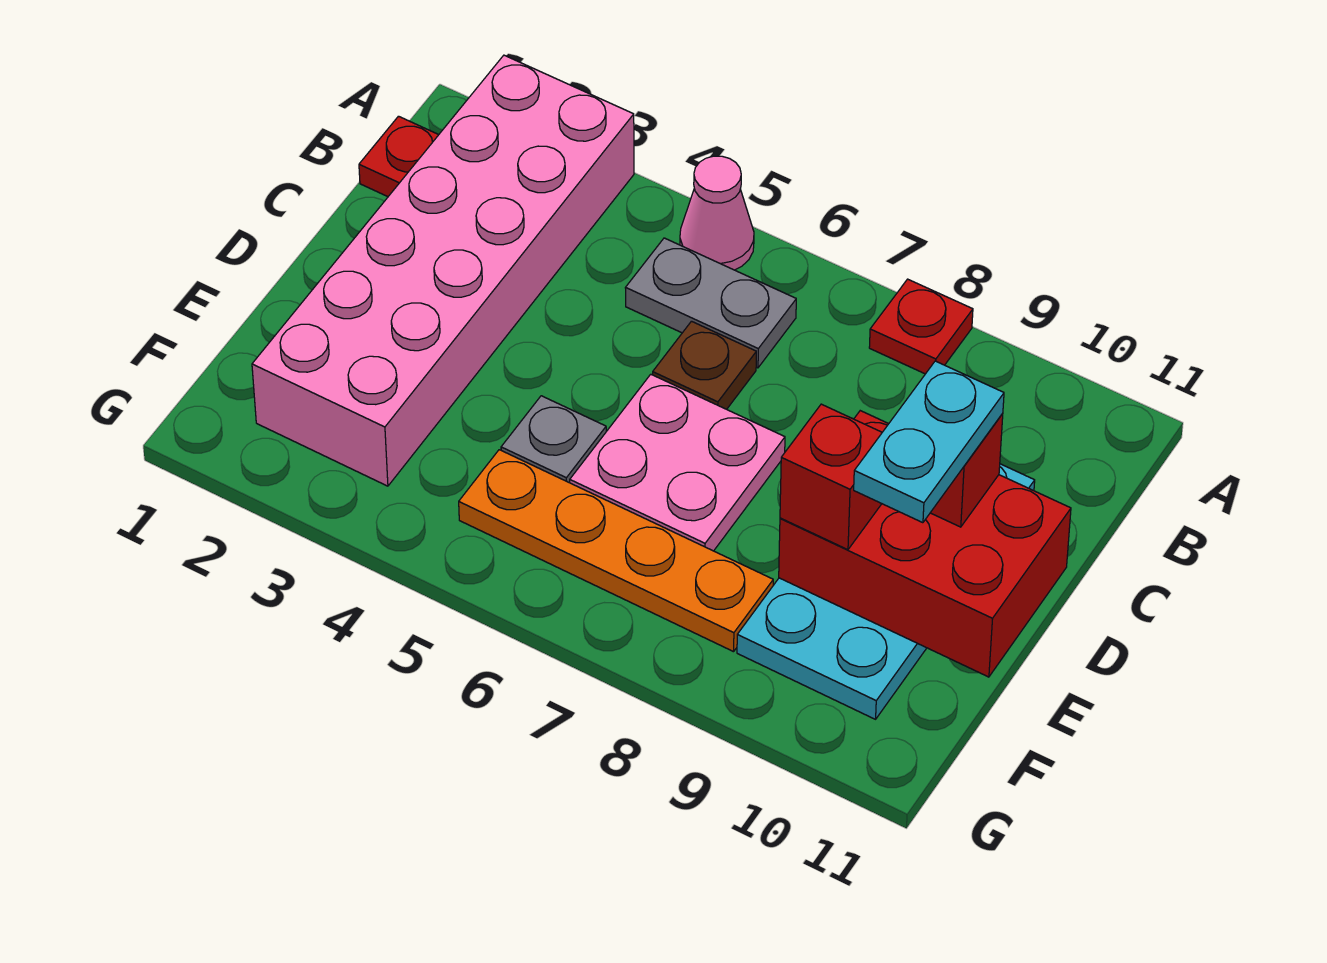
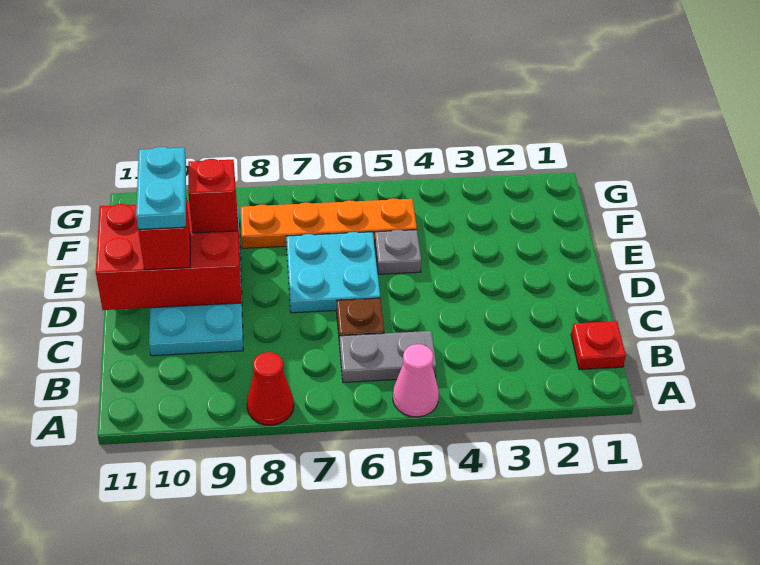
pink brick A2:F3 level 1 -> none
red plate A8 level 1 -> red cone A8 level 1
pink plate D6:E7 level 1 -> cyan plate D6:E7 level 1

